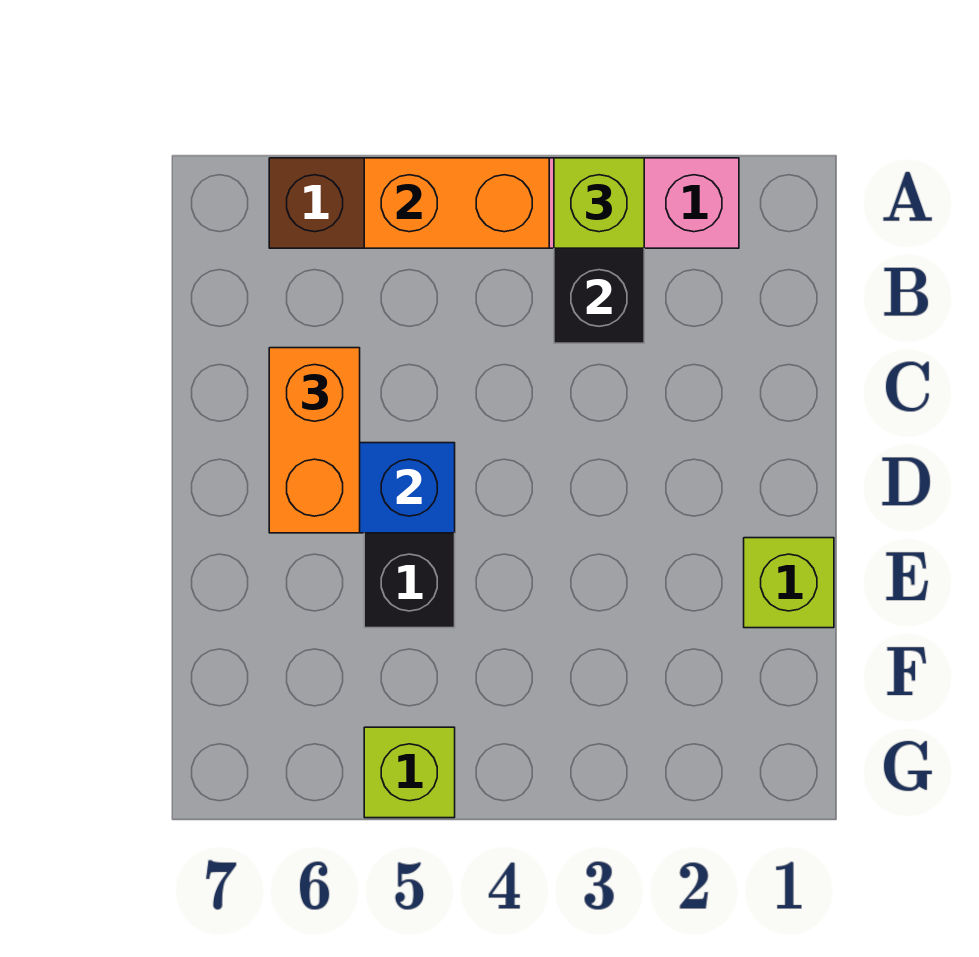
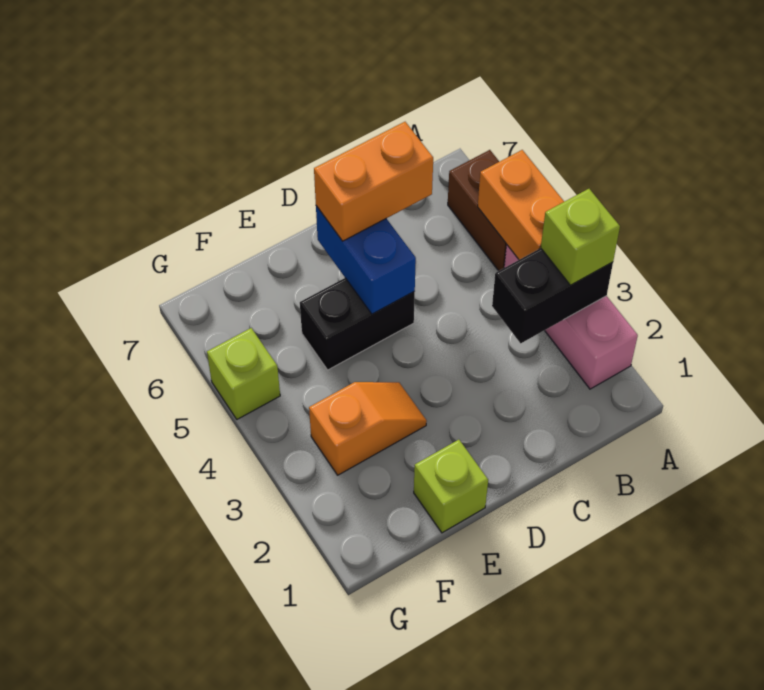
none -> orange slope E3:F3 level 1 top F

